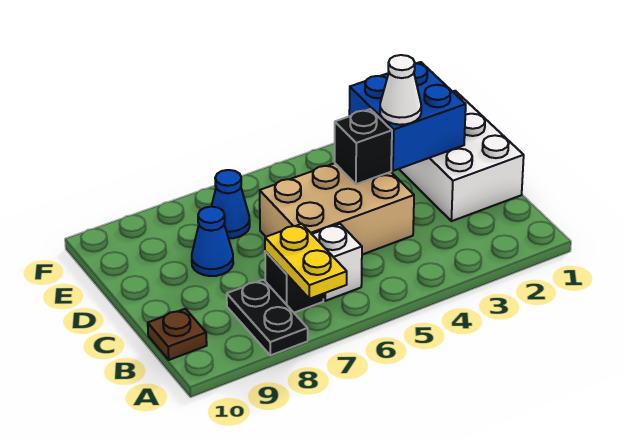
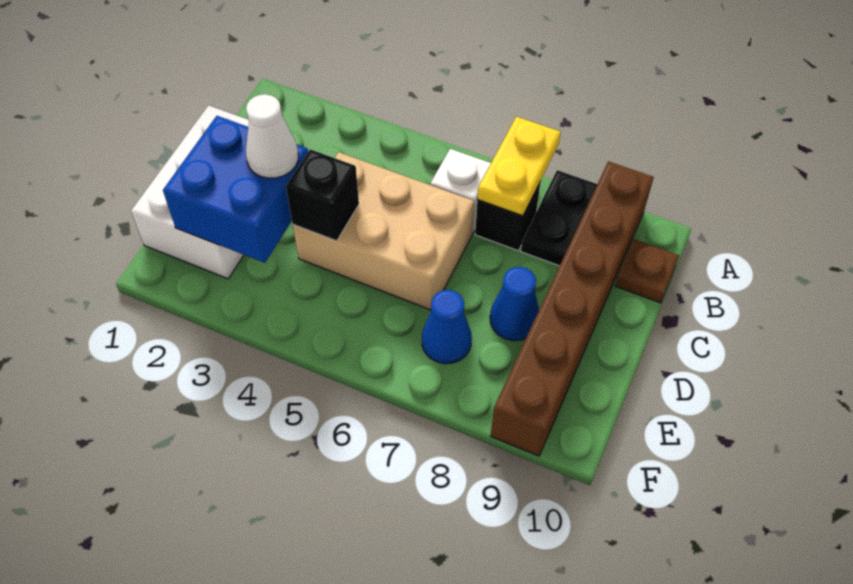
none -> brown brick A9:F9 level 1

